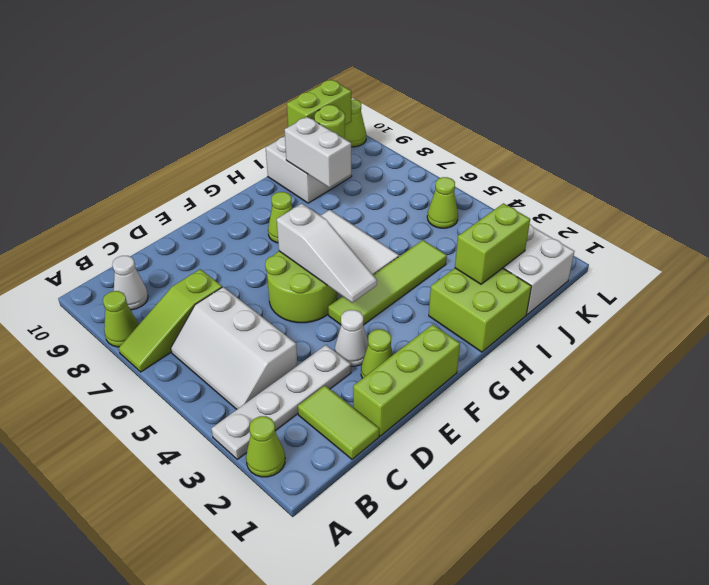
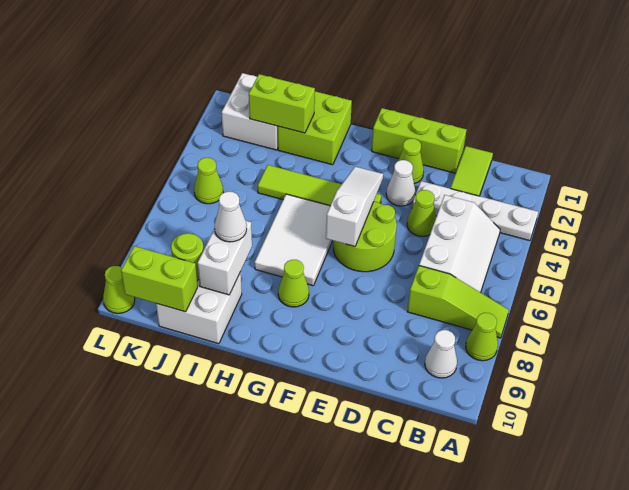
lime cone A2 level 1 -> lime cone D4 level 1
none -> white cone I8 level 3

